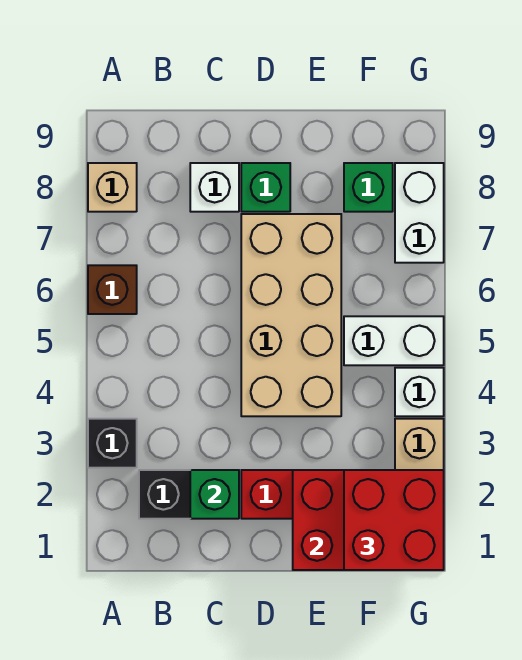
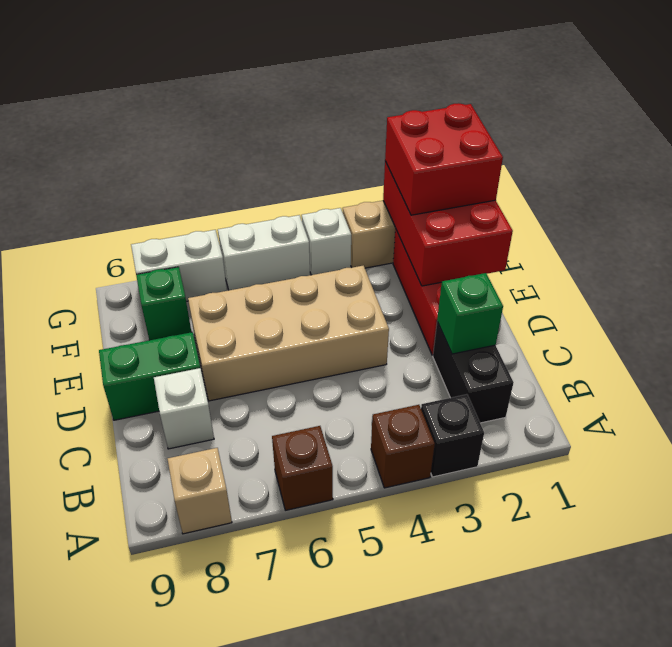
none -> brown brick A4 level 1
green brick D8 level 1 -> green brick D8:D9 level 1
white brick F5:G5 level 1 -> white brick G5:G6 level 1

